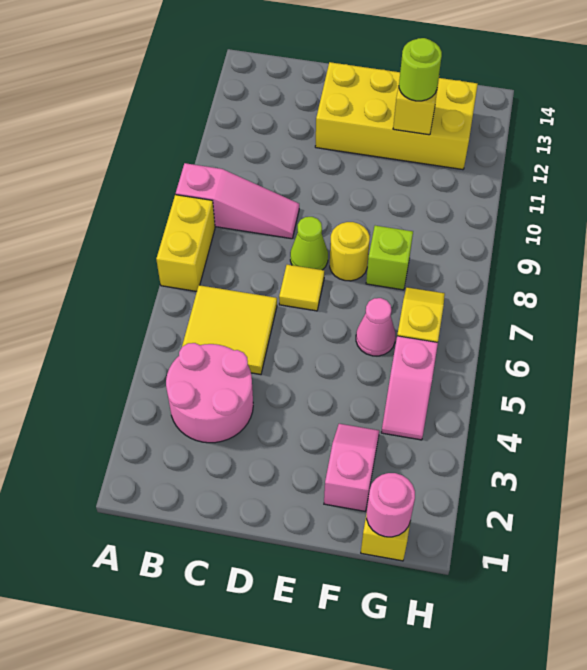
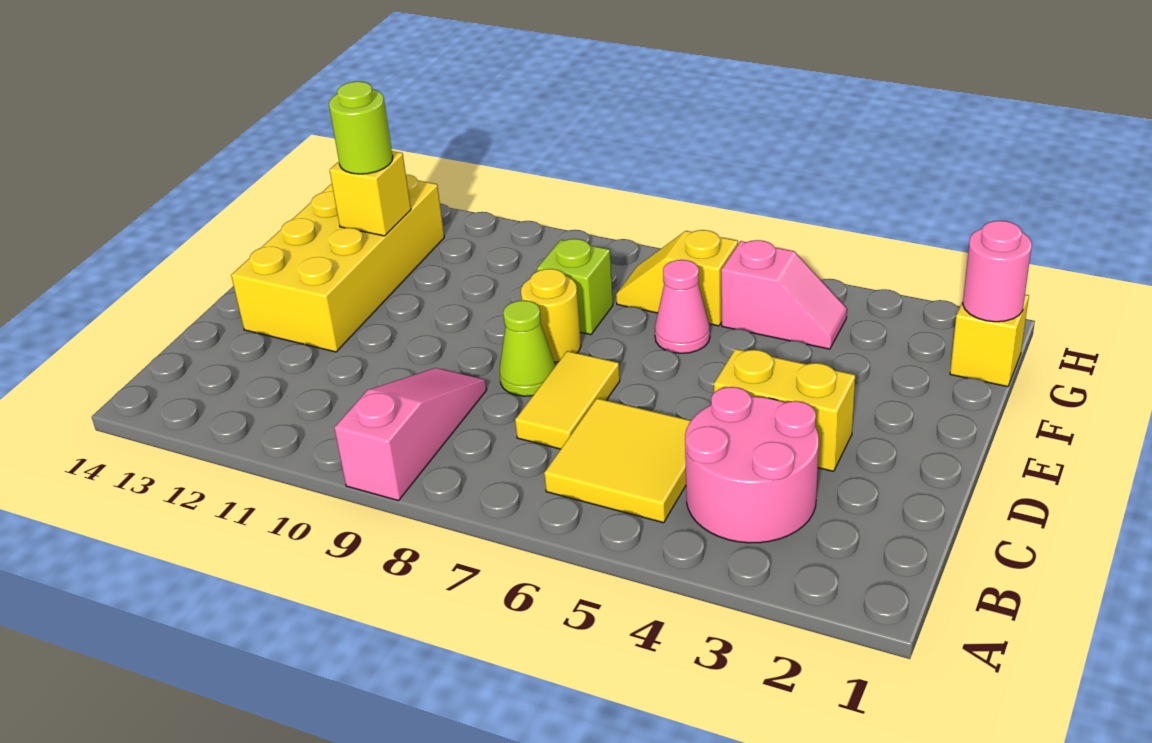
yellow brick A7:A8 level 1 -> yellow brick D3:D4 level 1
yellow tile D7 level 1 -> yellow tile C7:D7 level 1
pink slope F2:F3 level 1 top 2 -> none

